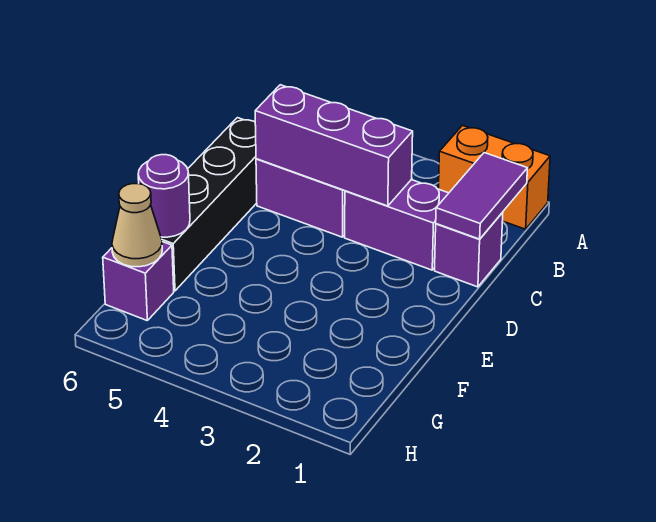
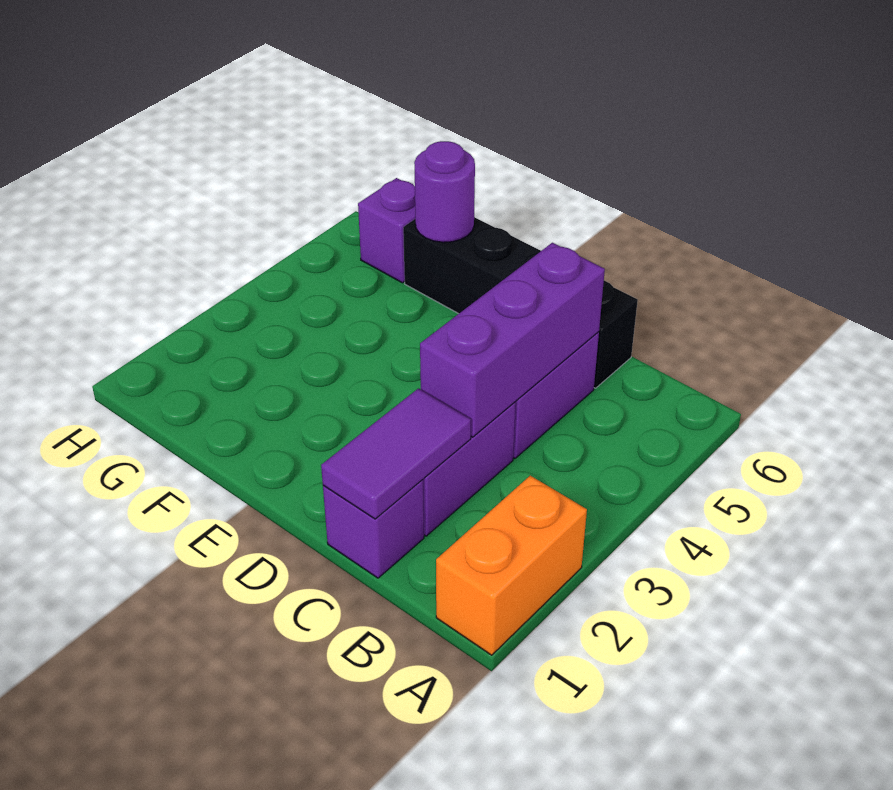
purple tile B1:C1 level 2 -> purple tile C1:C2 level 2
tan cone G6 level 2 -> none

